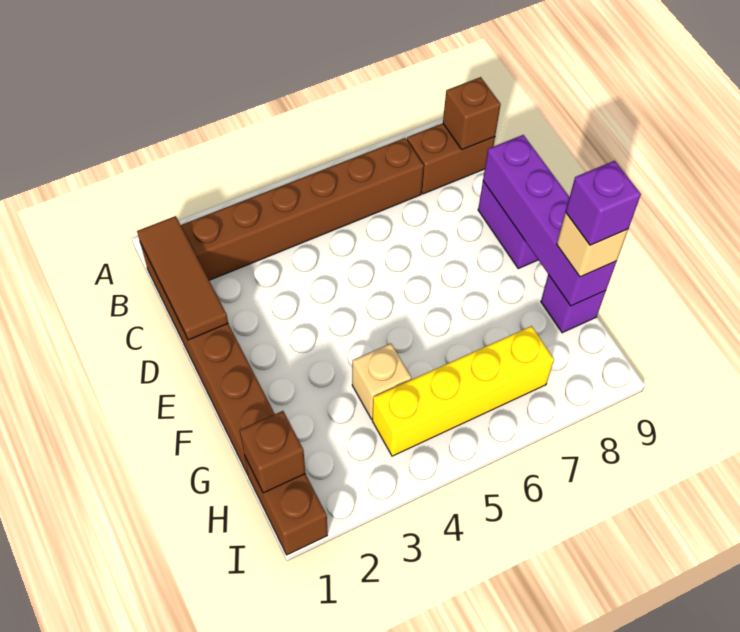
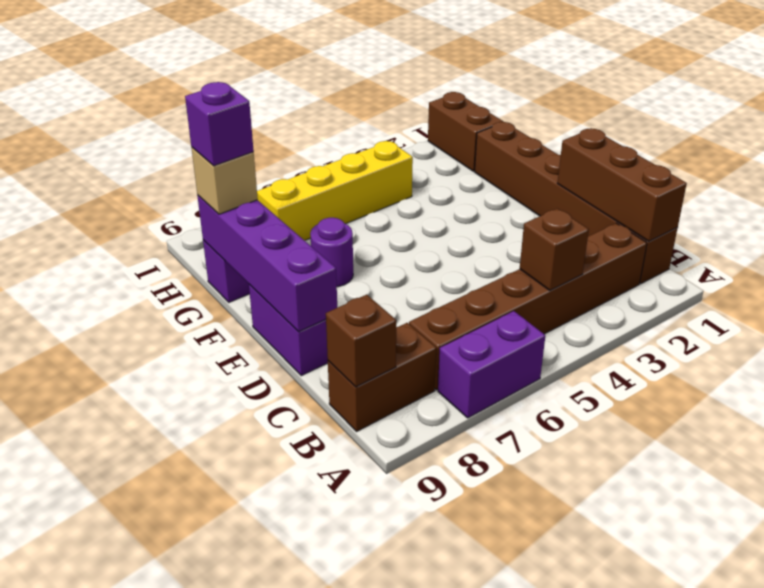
none -> purple brick A6:A7 level 1
brown tile B1:D1 level 2 -> brown brick B1:D1 level 2
none -> purple round brick F7 level 1
tan brick G4 level 1 -> none
brown brick H1 level 2 -> brown brick B4 level 2

